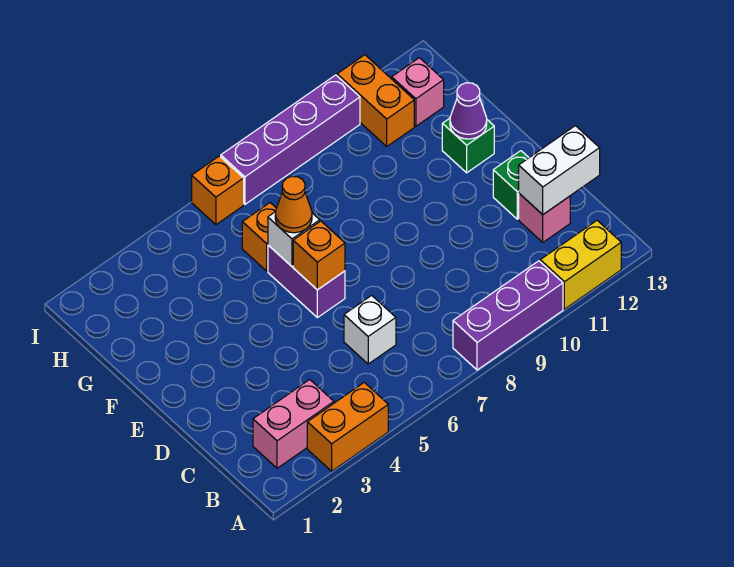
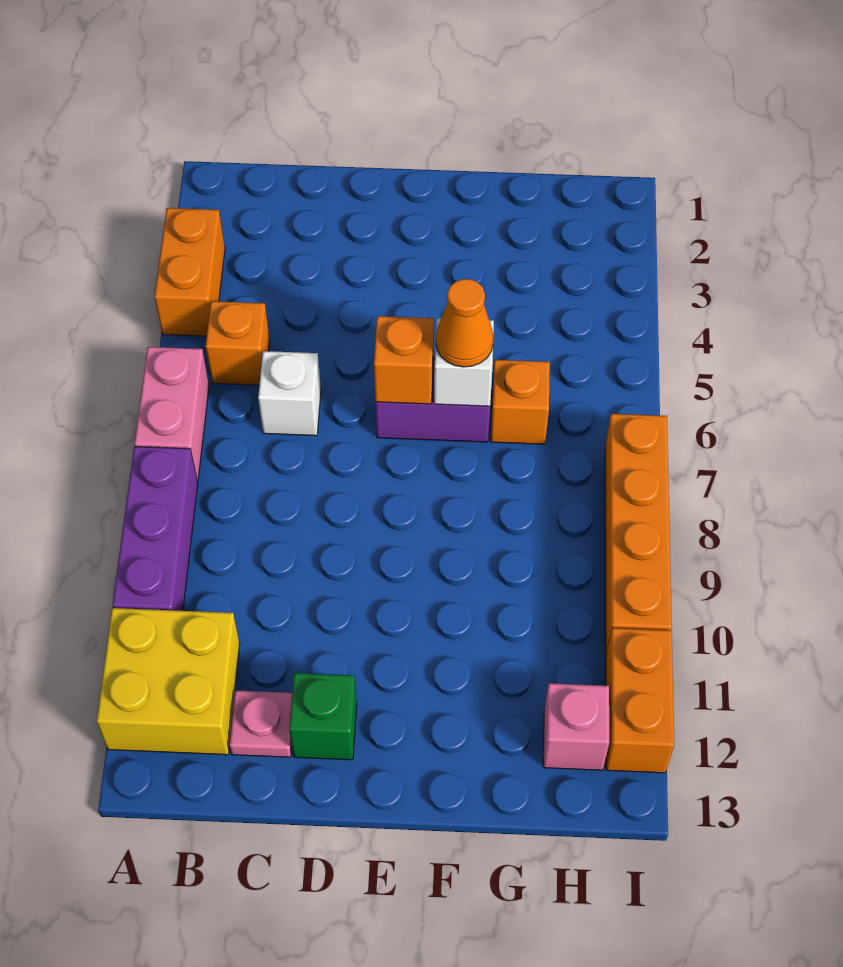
yellow brick A11:A12 level 1 -> yellow brick A11:B12 level 1
pink brick B2:B3 level 1 -> pink brick A6:A7 level 1
pink brick C12 level 1 -> pink plate C12 level 1
white brick C12:C13 level 2 -> none
green brick F12 level 1 -> none
purple cone F12 level 2 -> none
orange brick H11:I11 level 1 -> orange brick I11:I12 level 1
orange brick I6 level 1 -> orange brick B5 level 1
purple brick I7:I10 level 1 -> orange brick I7:I10 level 1

